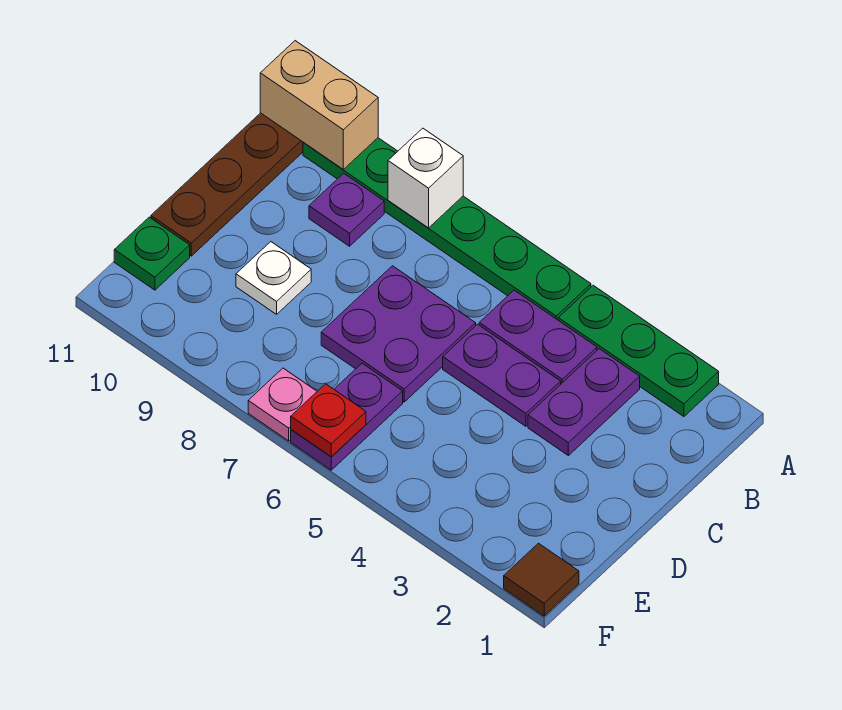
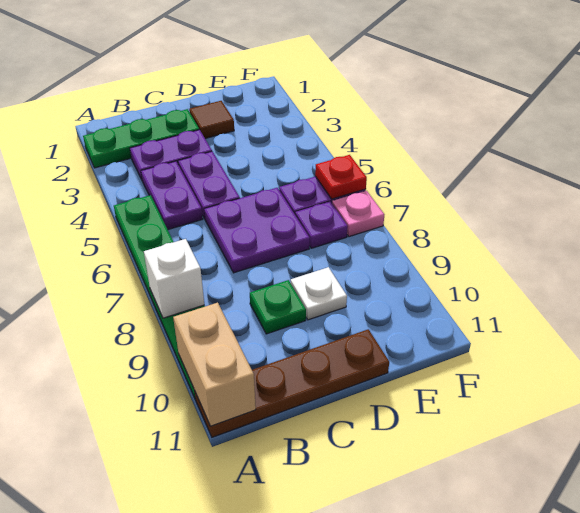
green plate A2:A4 level 1 -> green plate A2:C2 level 1
purple plate B9 level 1 -> purple plate E7 level 1
green plate E11 level 1 -> green plate C9 level 1
brown tile F1 level 1 -> brown tile D2 level 1

